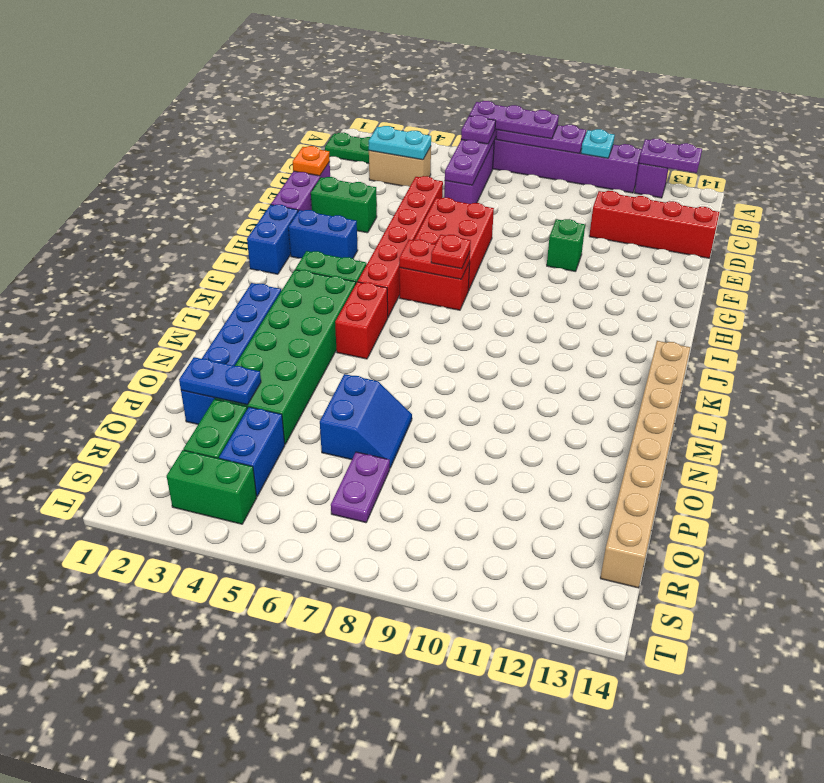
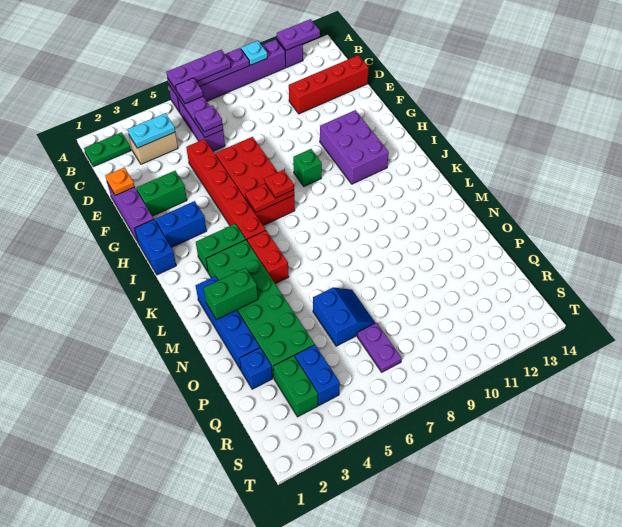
none -> purple plate D6 level 3
green brick F10 level 1 -> green brick H9 level 1
none -> purple brick G11:I12 level 1
tan brick K14:R14 level 1 -> none
blue plate P2:P3 level 2 -> none
green brick S3:S4 level 1 -> green brick M2:M3 level 2

